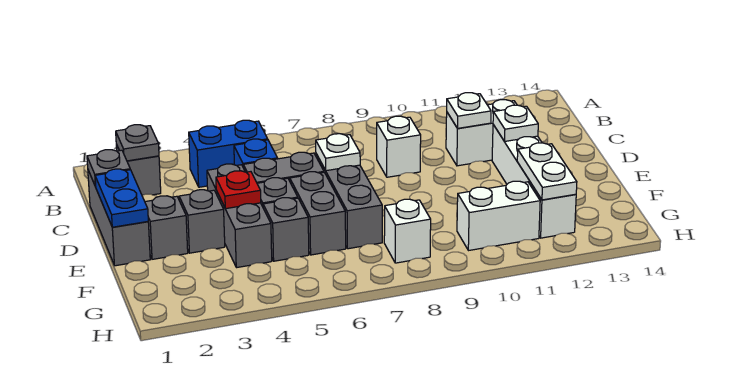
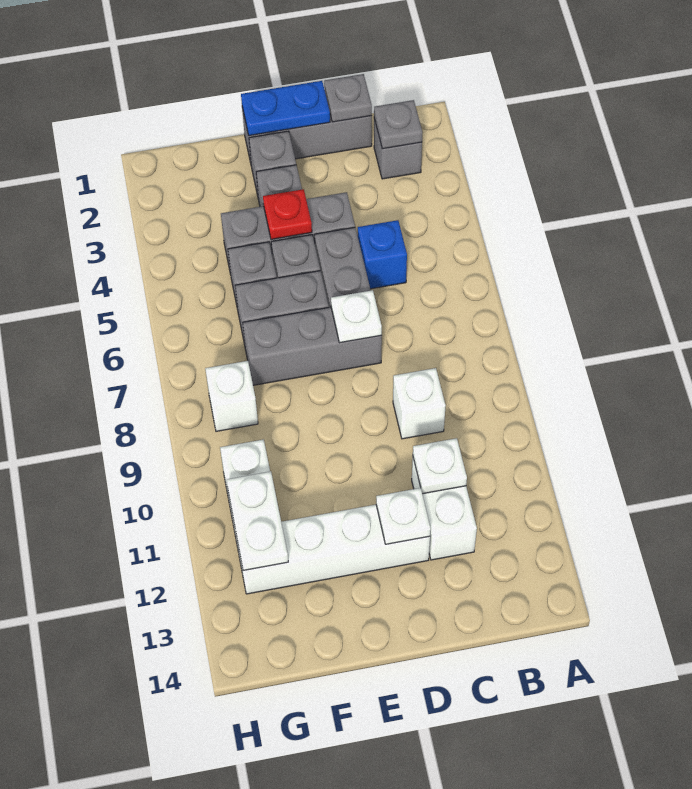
blue brick B4:B5 level 1 -> none
white plate F12:G12 level 2 -> white plate G11:G12 level 2

